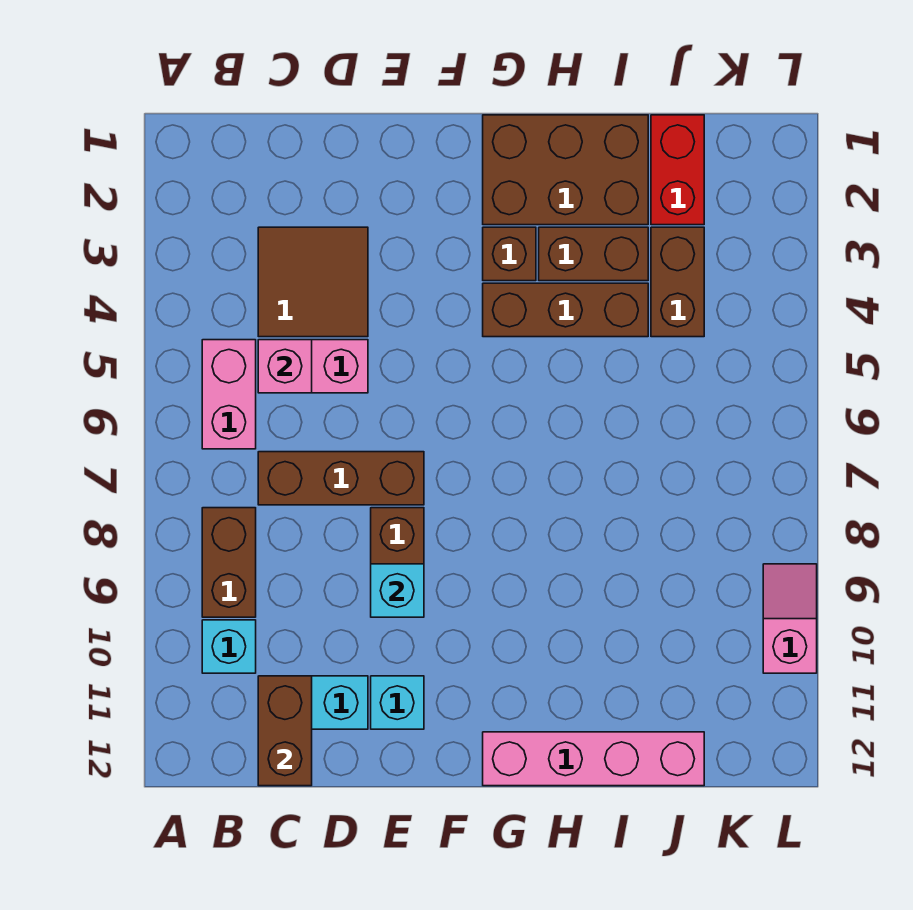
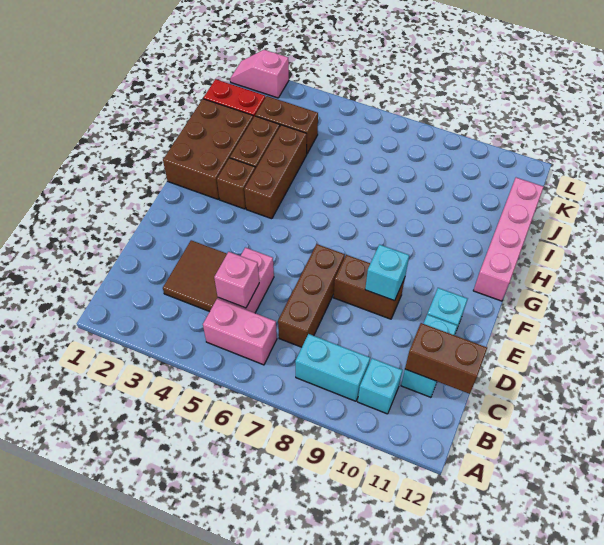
brown brick B8:B9 level 1 -> cyan brick B8:B9 level 1
pink slope L9:L10 level 1 top 10 -> pink slope L1:L2 level 1 top 2

